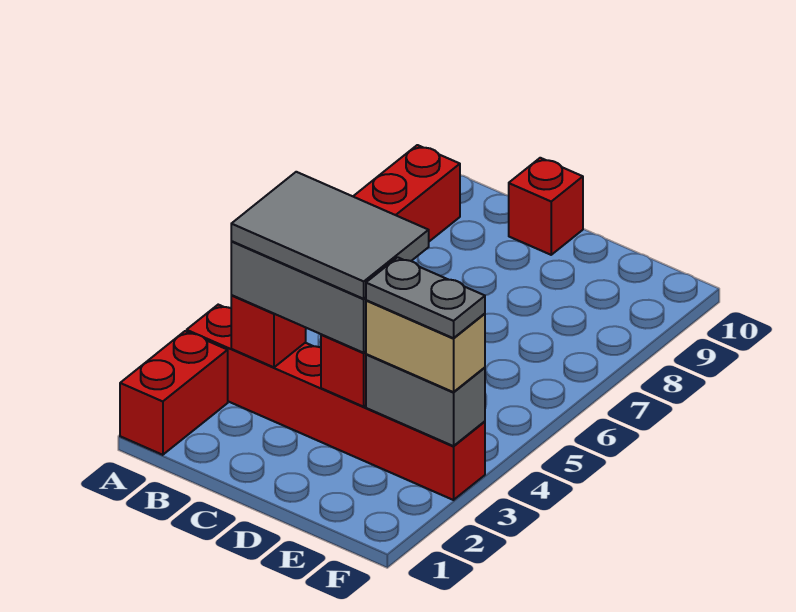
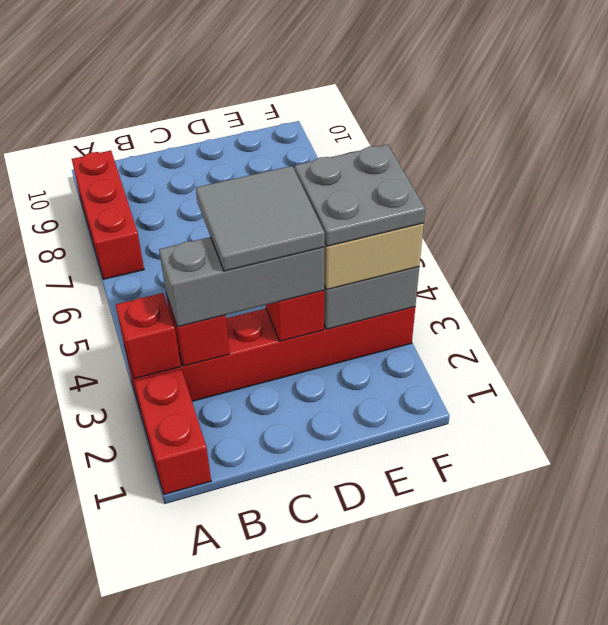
grey tile B3:D4 level 4 -> grey tile C3:D4 level 4
red brick C10 level 1 -> red brick A3 level 2
grey plate E3:F3 level 4 -> grey plate E3:F4 level 4

